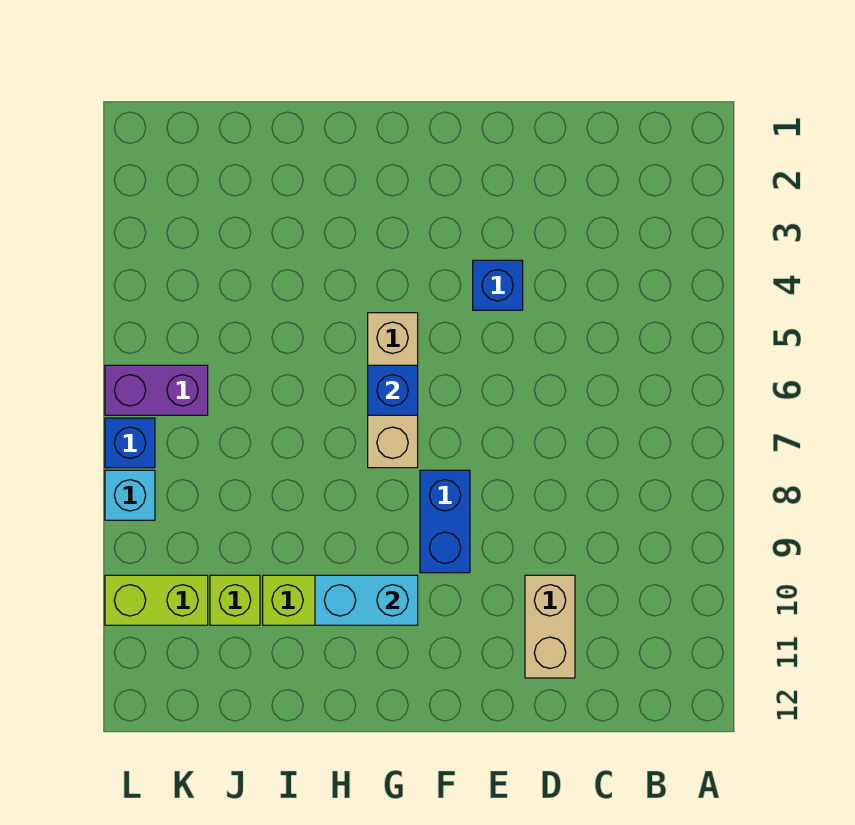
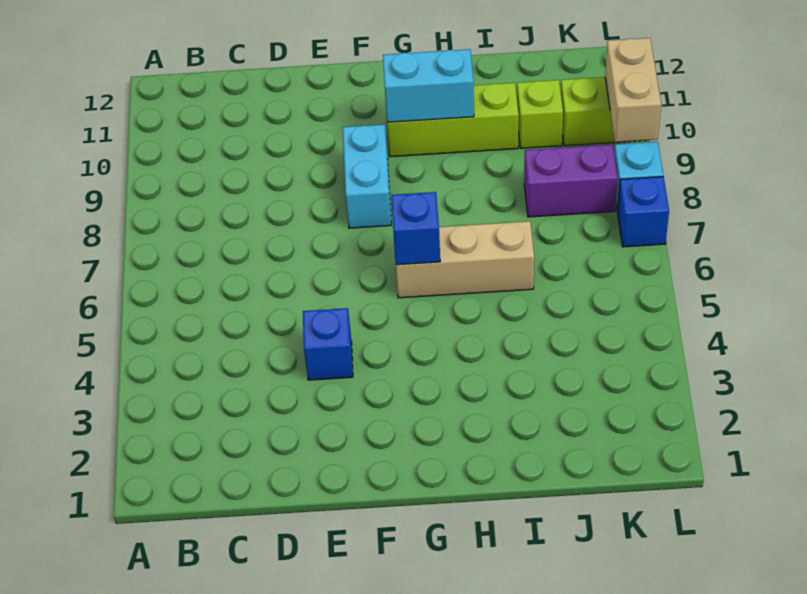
tan brick D10:D11 level 1 -> tan brick L9:L10 level 2
blue brick F8:F9 level 1 -> cyan brick F8:F9 level 1
tan brick G5:G7 level 1 -> tan brick G6:I6 level 1
purple brick K6:L6 level 1 -> purple brick J8:K8 level 1

